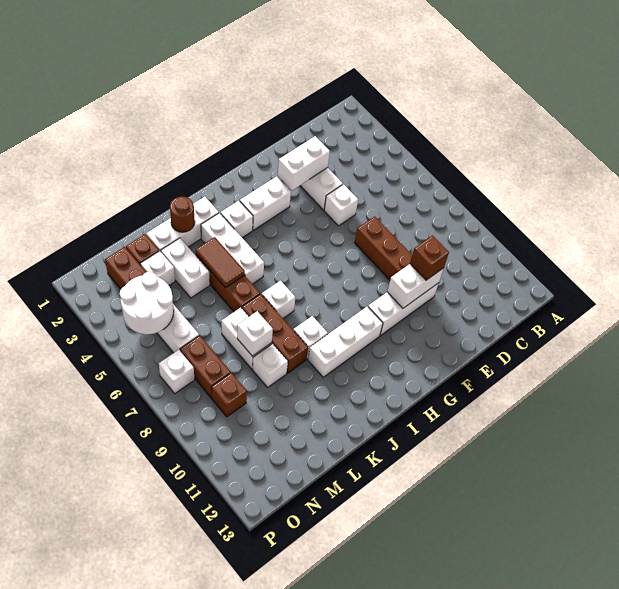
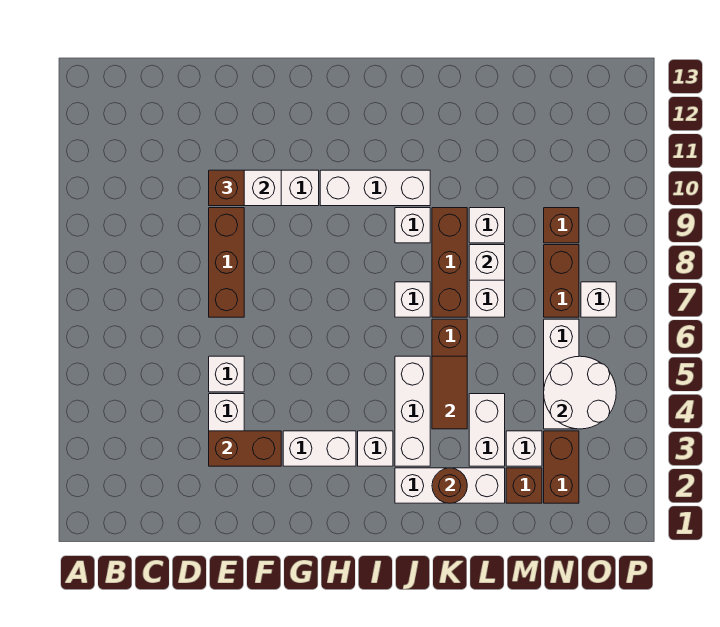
white brick E3:F3 level 2 -> brown brick E3:F3 level 2

